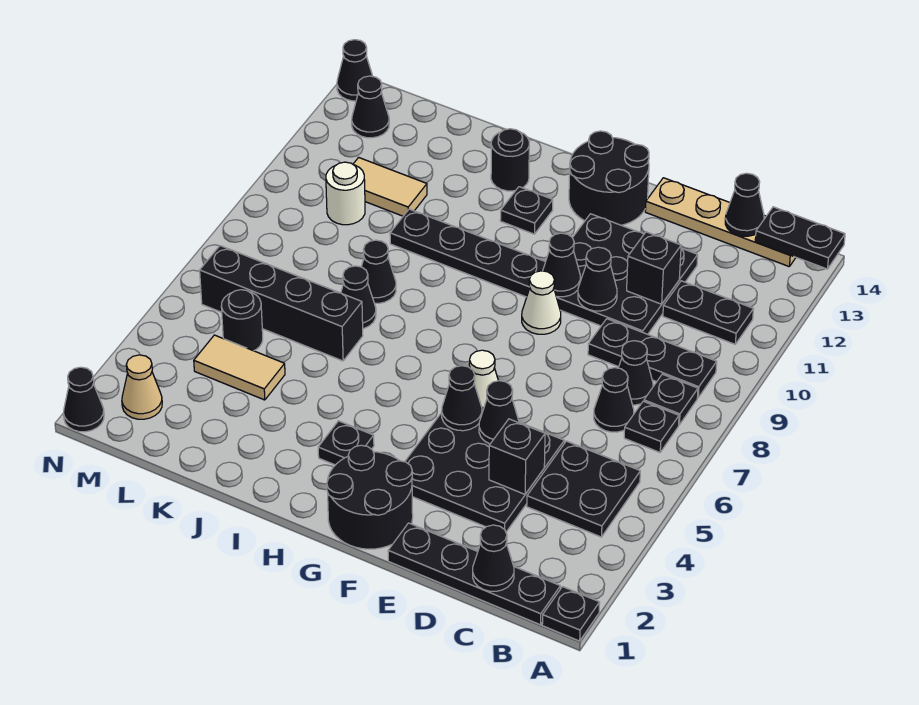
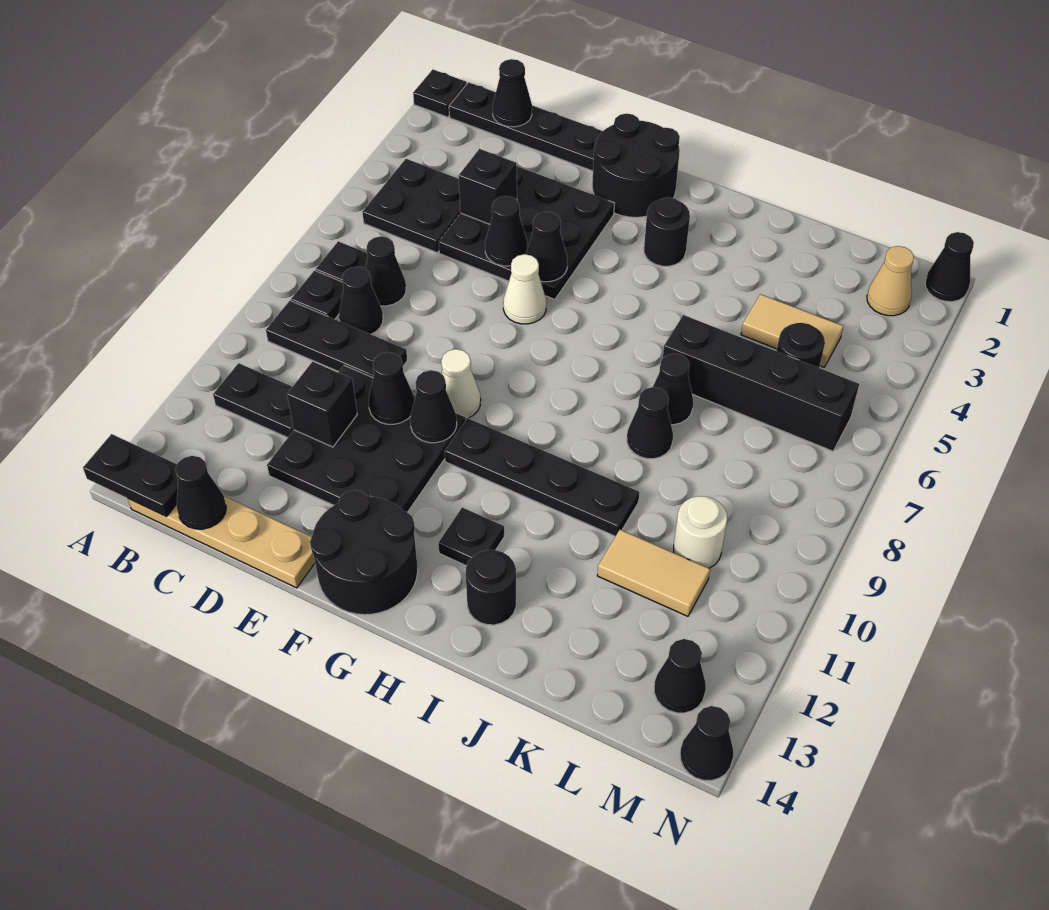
black plate H3 level 1 -> black round brick H3 level 1

